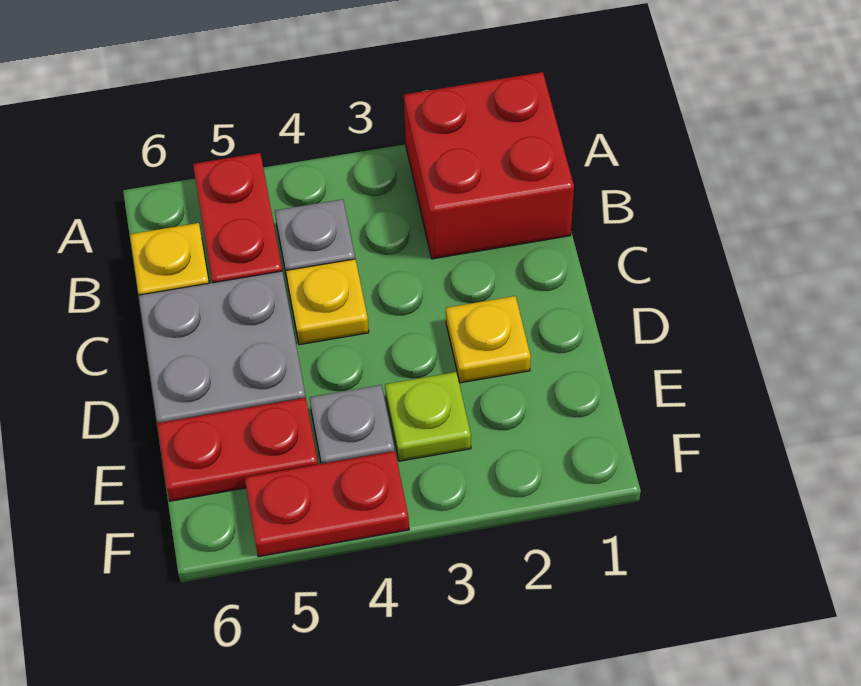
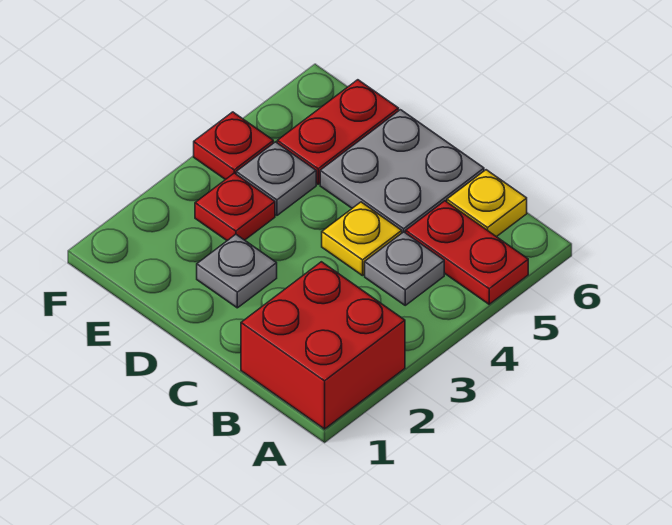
yellow plate D2 level 1 -> grey plate D2 level 1
lime plate E3 level 1 -> red plate E3 level 1
red plate F4:F5 level 1 -> red plate F4 level 1

